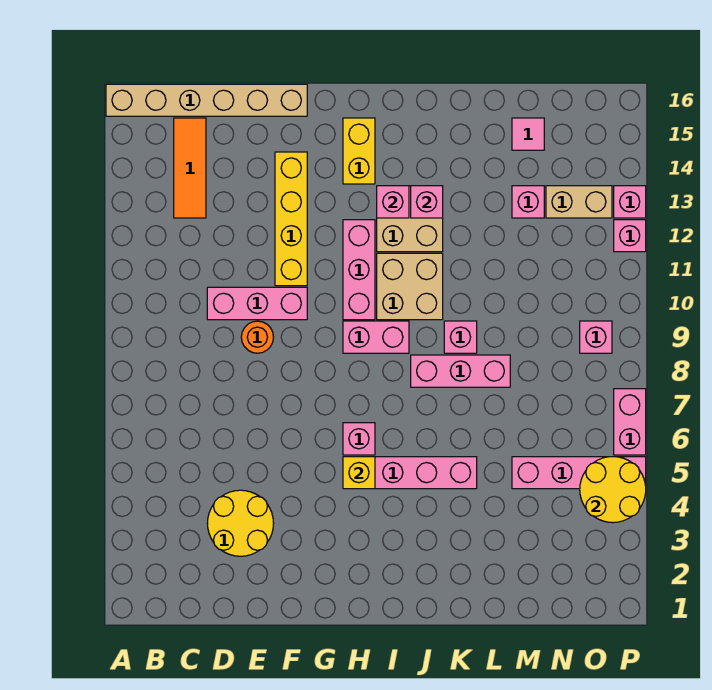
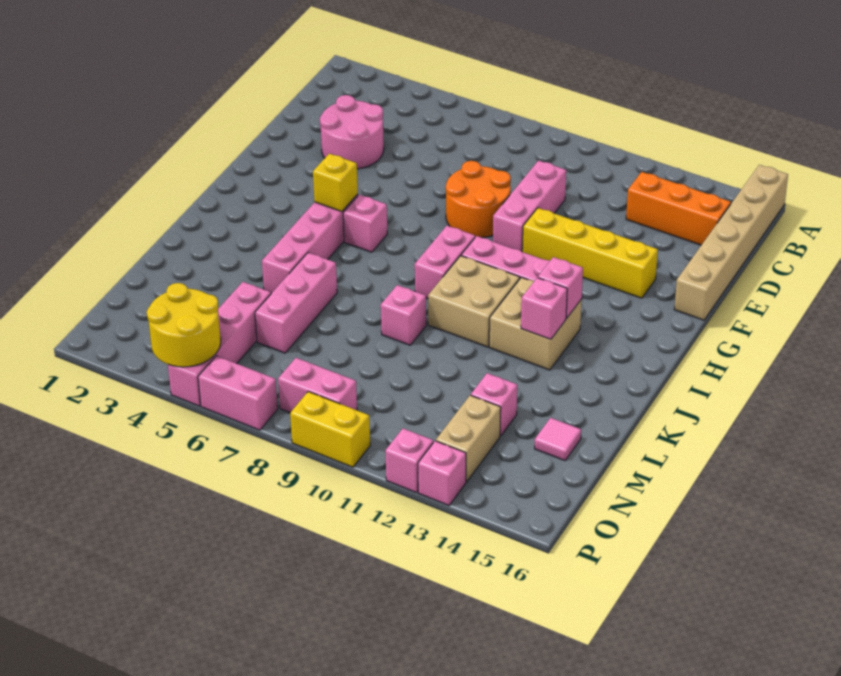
orange tile C13:C15 level 1 -> orange brick C13:C15 level 1
yellow round brick D3:E4 level 1 -> pink round brick D3:E4 level 1
orange round brick E9 level 1 -> orange round brick E8:F9 level 1
yellow brick H14:H15 level 1 -> yellow brick P9:P10 level 1
pink brick J8:L8 level 1 -> pink brick K6:M6 level 1
pink brick O9 level 1 -> pink brick O8:O9 level 1

